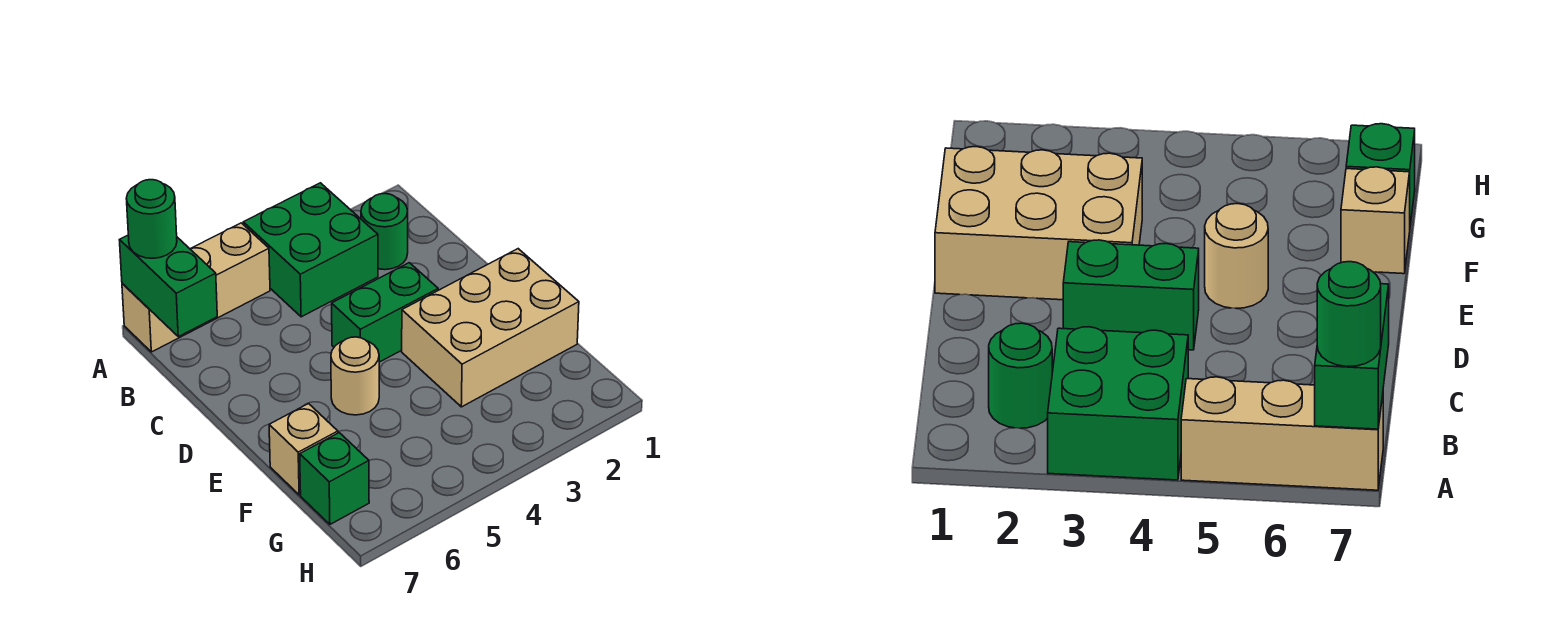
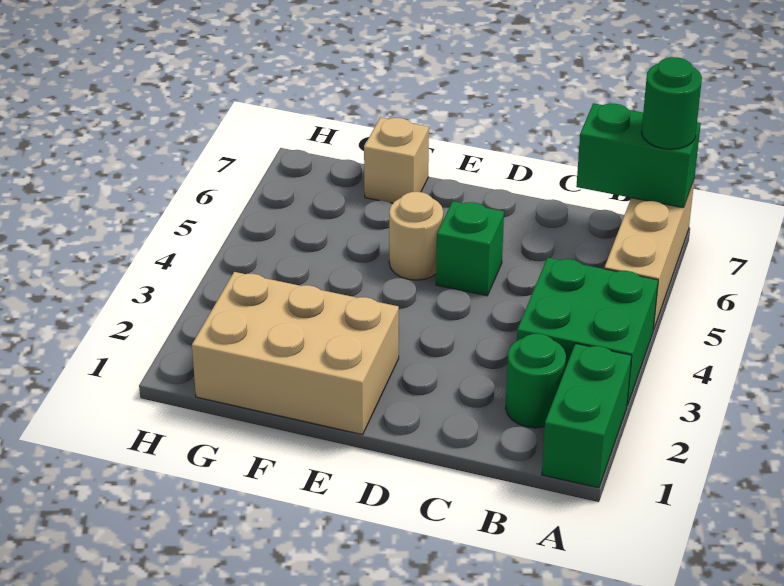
green brick D3:D4 level 1 -> green brick A1:A2 level 1
tan brick E1:F3 level 1 -> tan brick E1:G2 level 1
green brick G7 level 1 -> green brick D5 level 1

